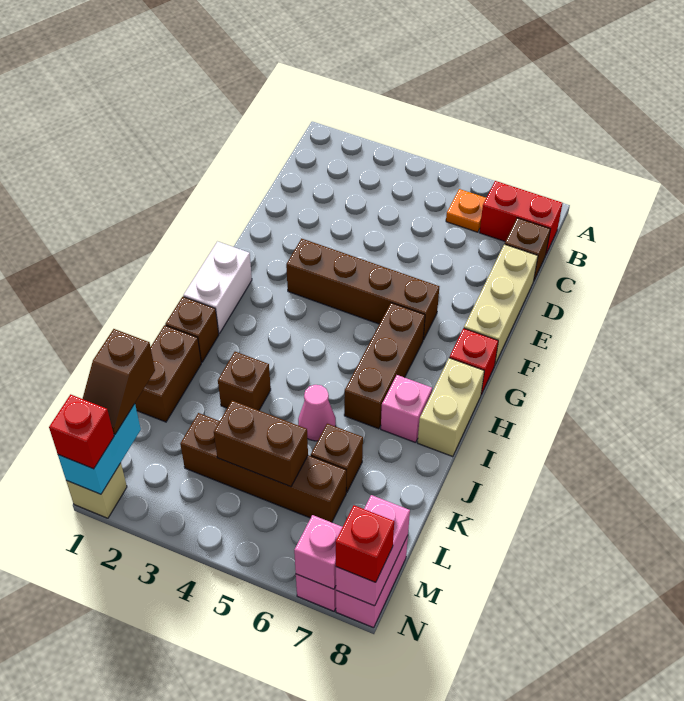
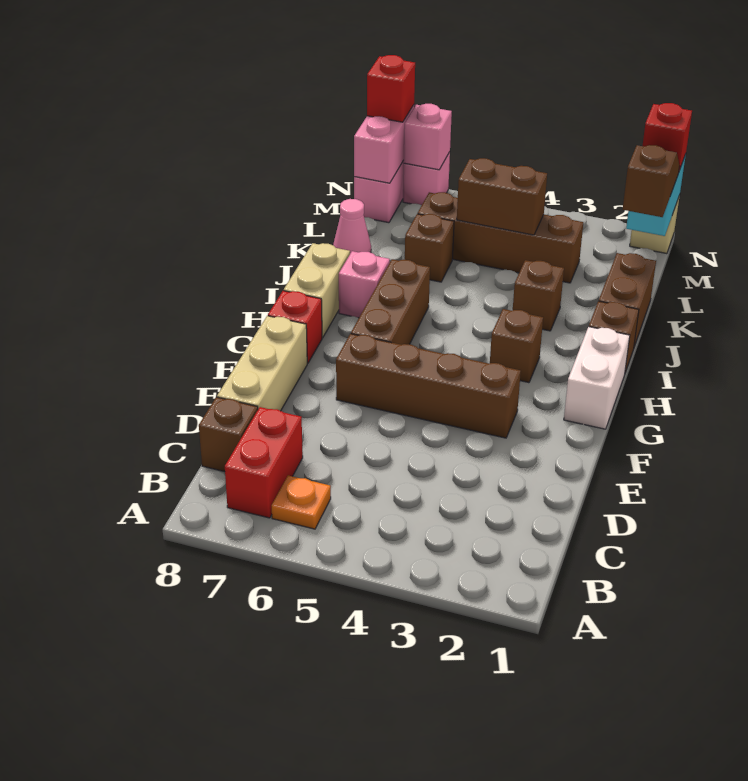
red brick B7:B8 level 1 -> red brick B7:C7 level 1
none -> brown brick H3 level 1
pink cone J5 level 1 -> pink cone K8 level 1

